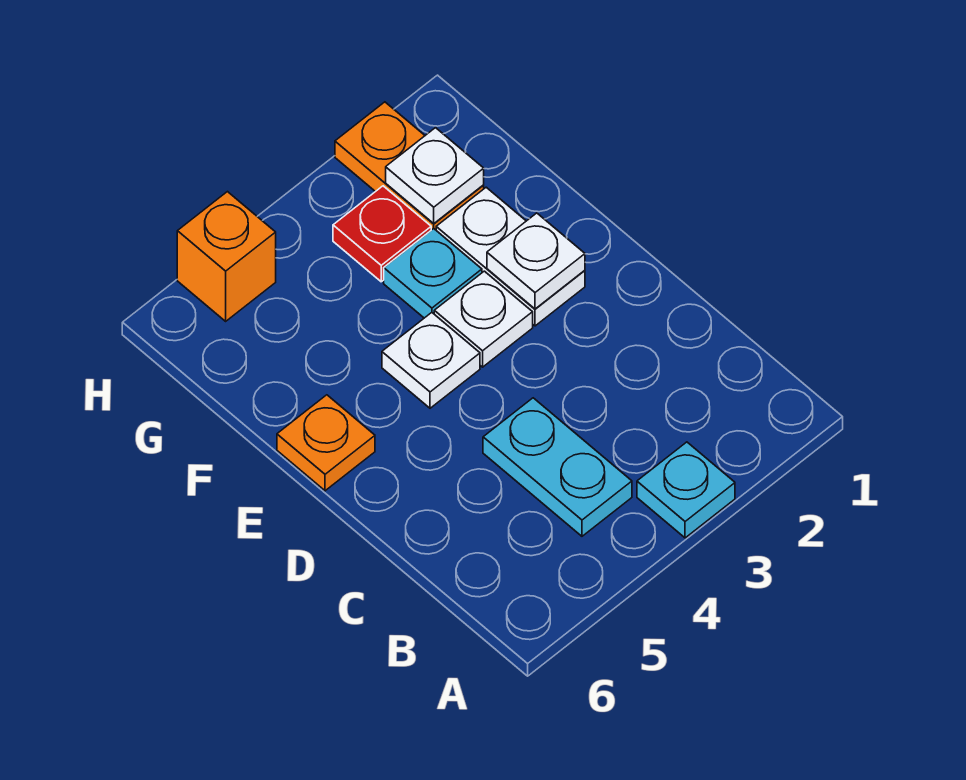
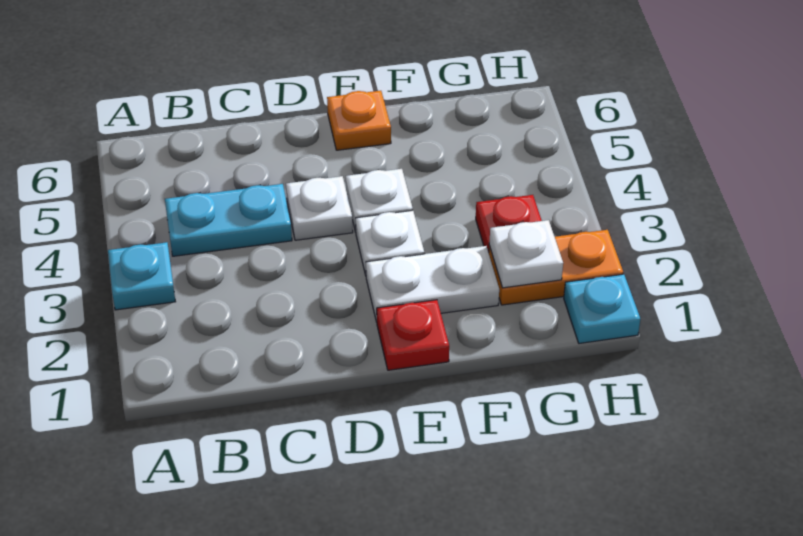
none -> red plate E1 level 1
white plate E2 level 2 -> white plate D4 level 1
cyan plate F3 level 1 -> cyan plate H1 level 1
orange brick H5 level 1 -> none

